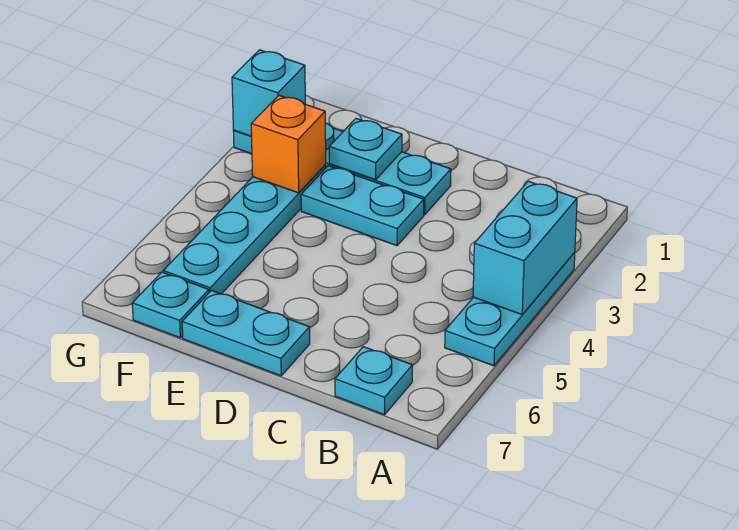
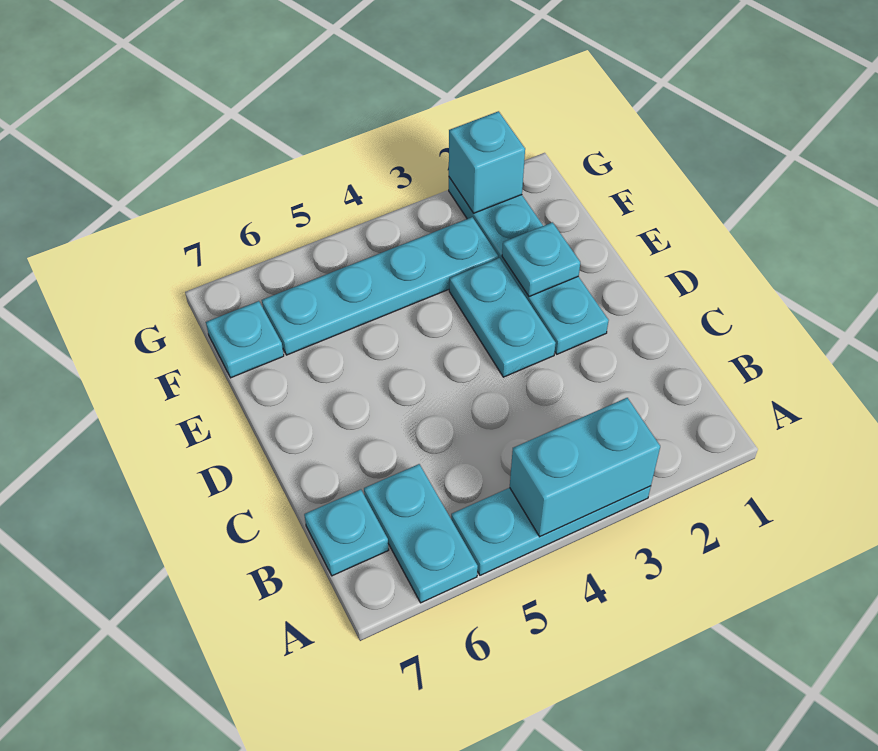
cyan plate D7:E7 level 1 -> cyan plate A6:B6 level 1
orange brick F3 level 2 -> none

